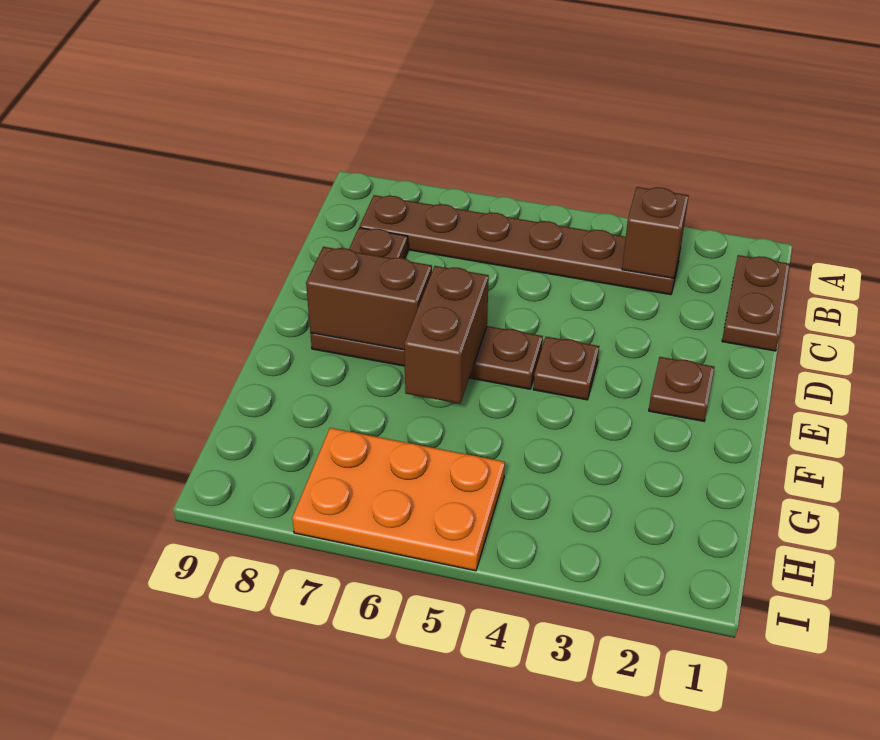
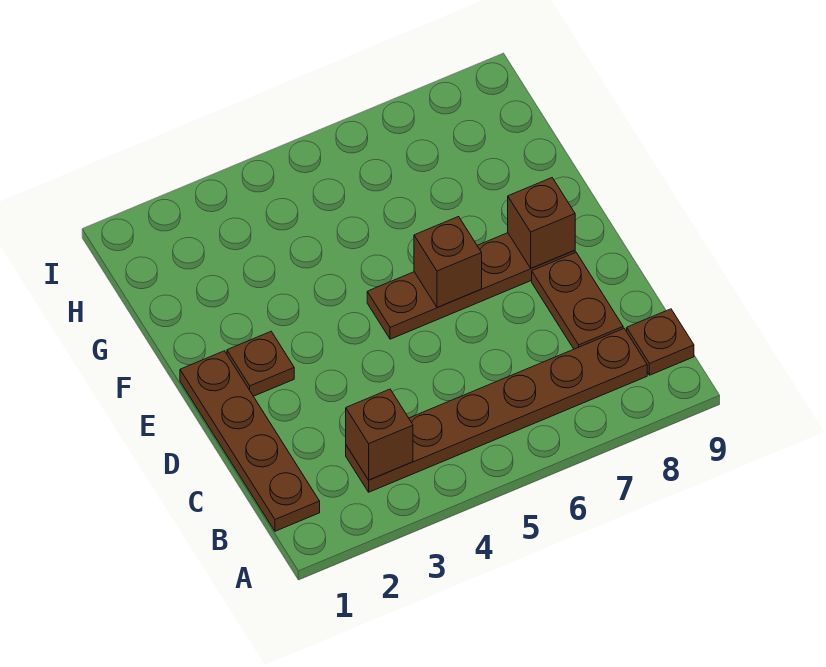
brown plate B1:C1 level 1 -> brown plate B1:E1 level 1
brown plate E4 level 1 -> brown plate B9 level 1
brown brick E6:F6 level 2 -> brown brick E6 level 2
brown brick E7:E8 level 2 -> brown brick E8 level 2
orange plate H5:I7 level 1 -> none

